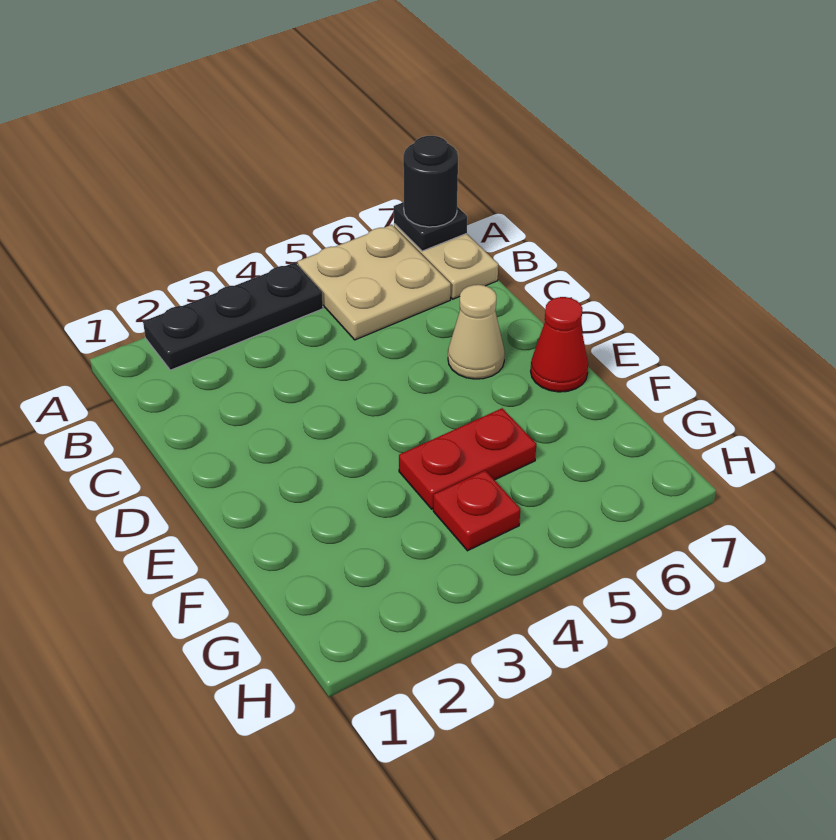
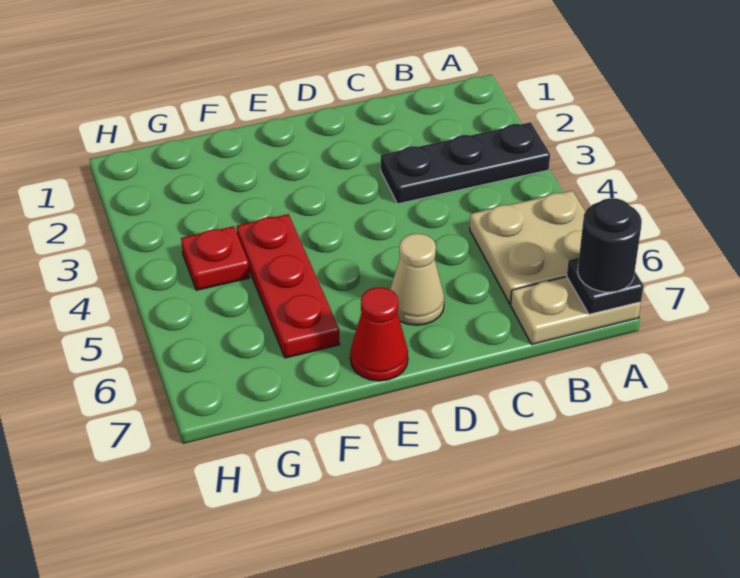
black plate A2:A4 level 1 -> black plate A3:C3 level 1
red plate F4:F5 level 1 -> red plate F4:F6 level 1

